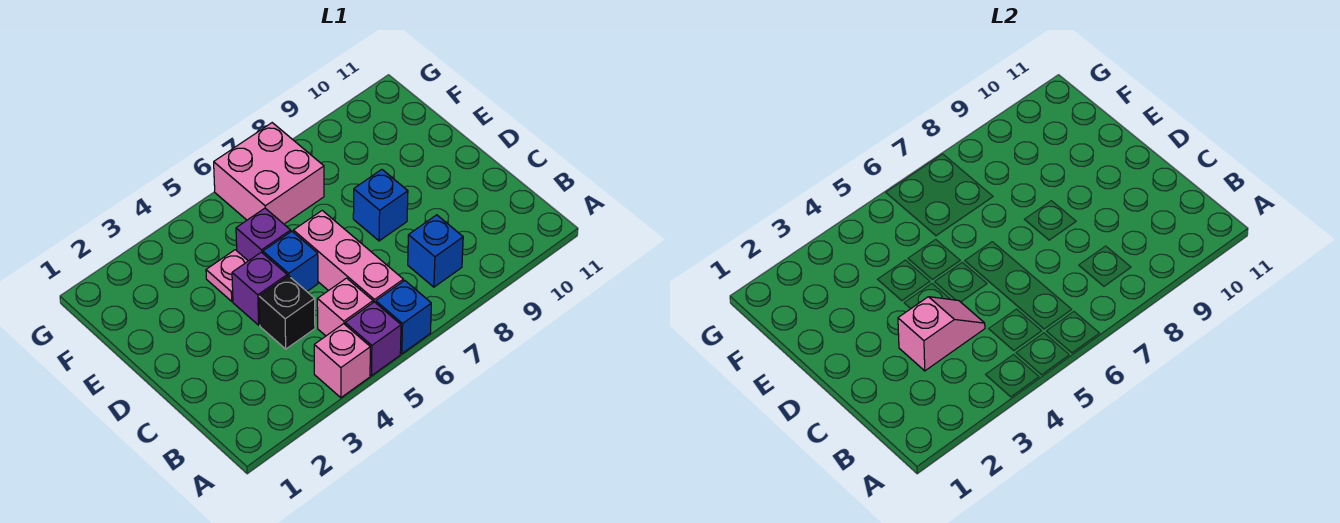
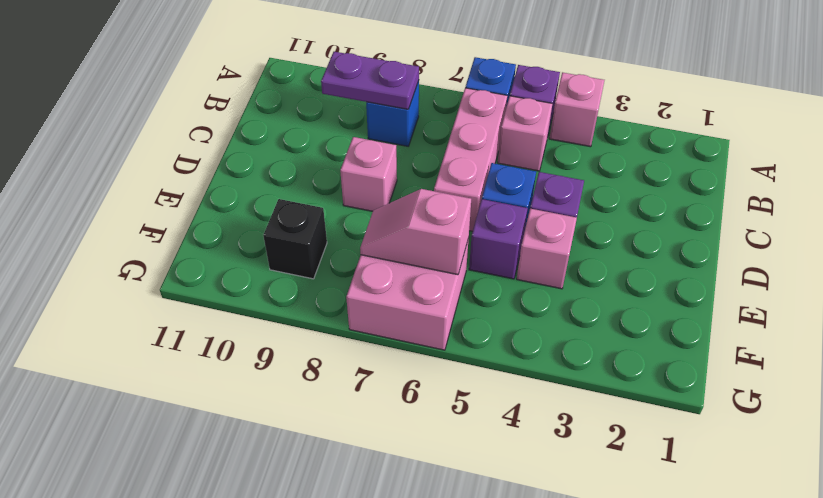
none -> purple plate B8:B9 level 2
pink slope C3:C4 level 2 top 3 -> pink slope F6:F7 level 2 top 6
black brick C4 level 1 -> black brick F9 level 1
blue brick D8 level 1 -> pink brick D8 level 1
pink plate E4 level 1 -> pink brick E4 level 1

